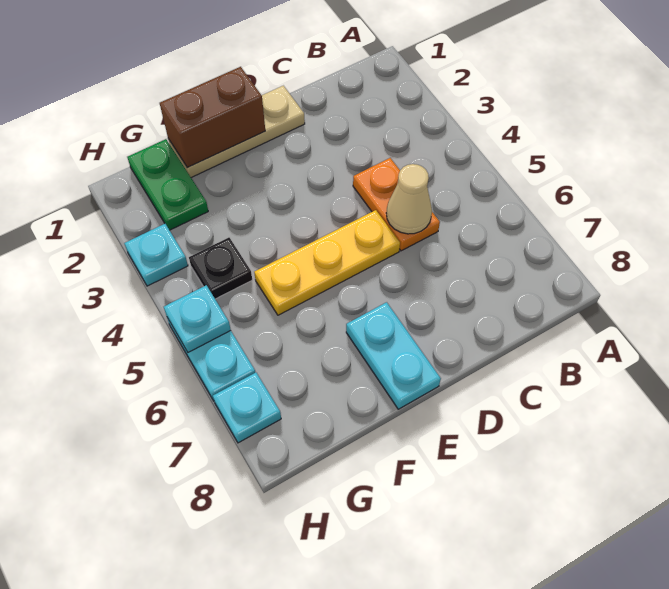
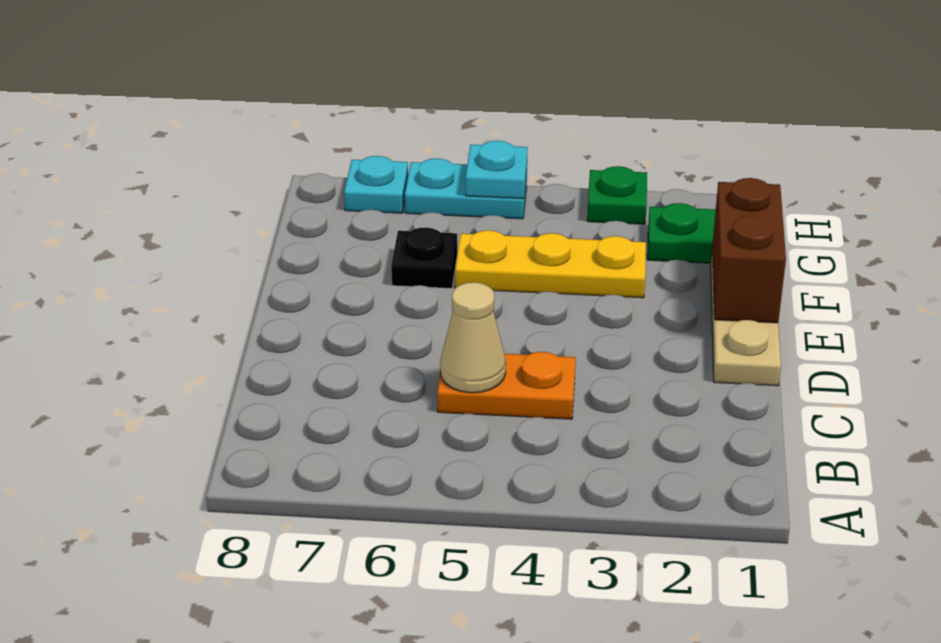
yellow plate D5:F5 level 1 -> yellow plate F3:F5 level 1
cyan plate E7:E8 level 1 -> none
black plate G4 level 1 -> black plate F6 level 1
cyan plate H3 level 1 -> green plate H3 level 1

